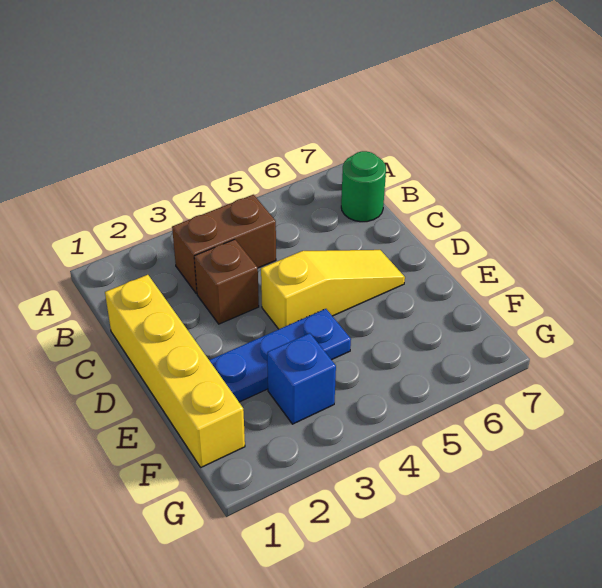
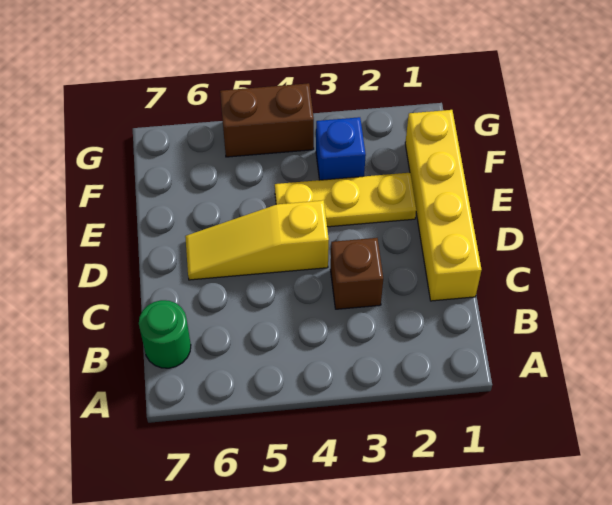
brown brick B3:B4 level 1 -> brown brick G4:G5 level 1
blue plate E2:E4 level 1 -> yellow plate E2:E4 level 1

